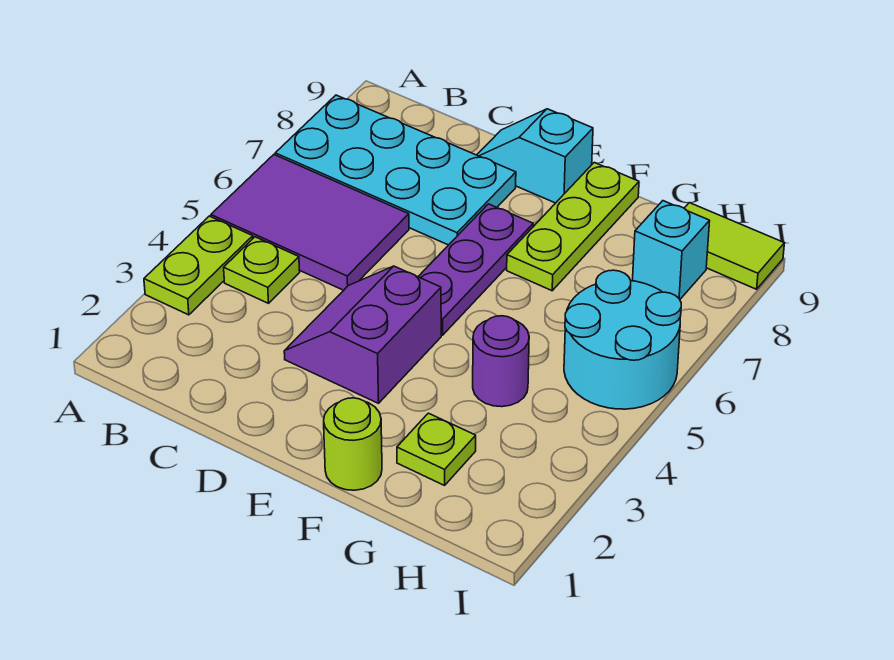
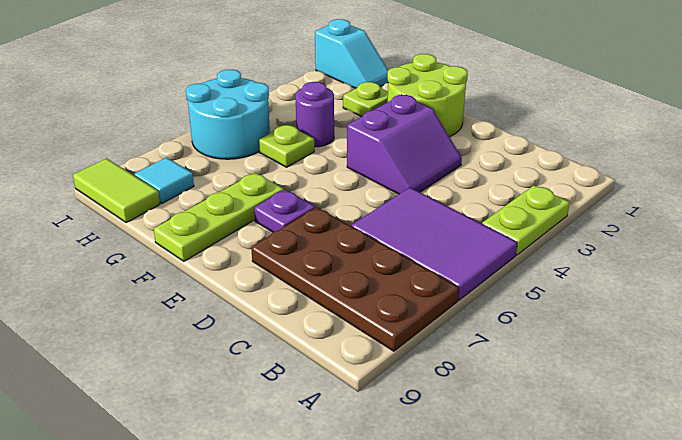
cyan plate A7:D8 level 1 -> brown plate A7:D8 level 1
lime plate B4 level 1 -> lime plate G5 level 1
cyan slope D9:E9 level 1 top E -> cyan slope H1:I1 level 1 top I
purple plate E5:E7 level 1 -> purple plate E7 level 1
lime round brick F1 level 1 -> lime round brick E1:F2 level 1
cyan brick H8 level 1 -> cyan tile H8 level 1

